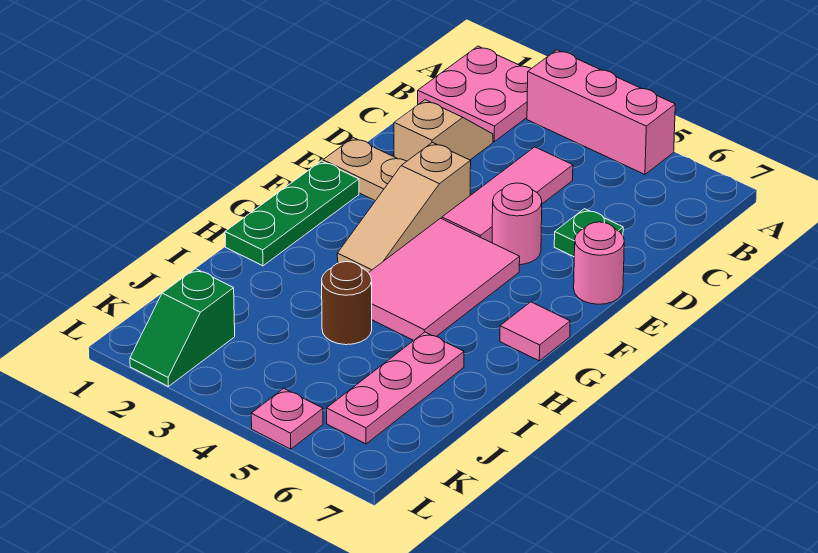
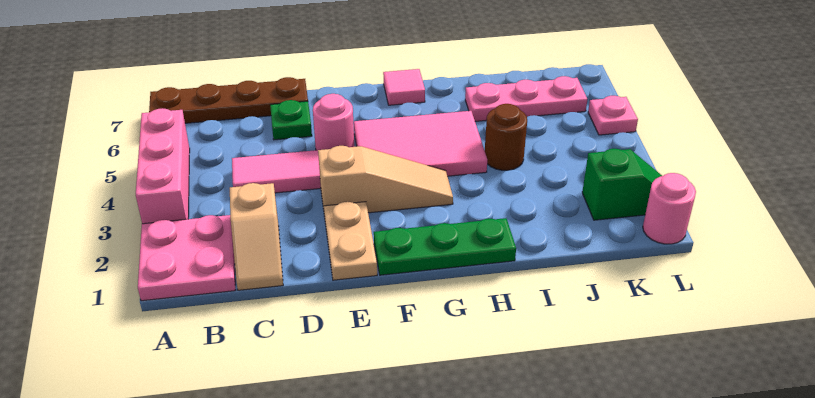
none -> brown plate A7:D7 level 1
tan slope C2:D2 level 1 top D -> tan slope C1:C2 level 1 top 2
pink round brick E7 level 1 -> pink round brick L1 level 1

